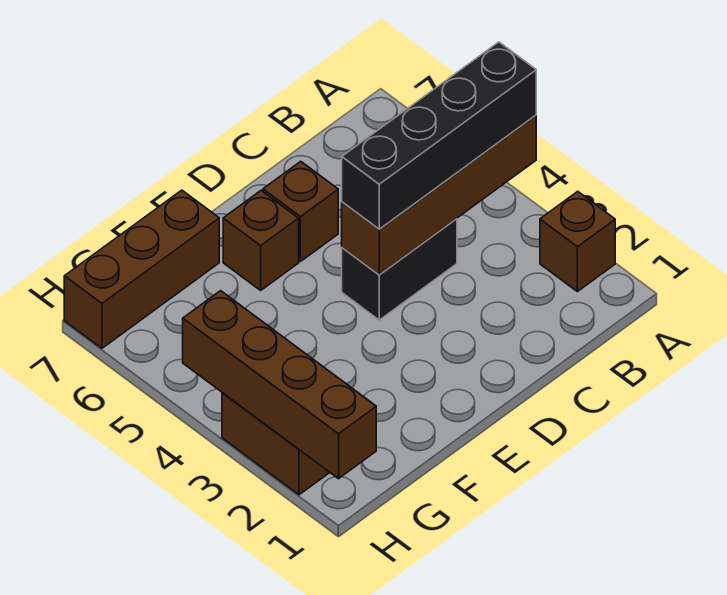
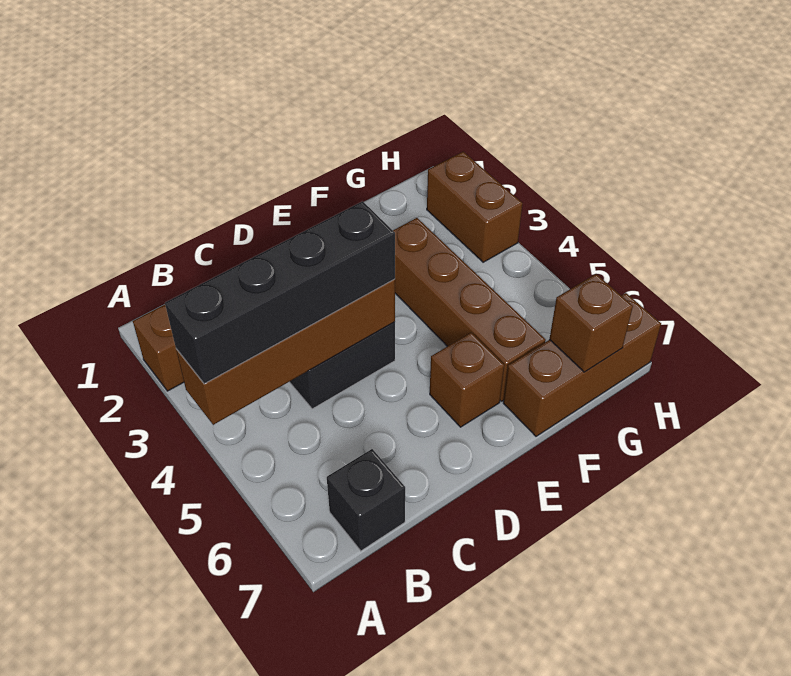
none -> black brick B7 level 1
brown brick D6 level 1 -> brown brick G7 level 2
brown brick H1:H4 level 2 -> brown brick F3:F6 level 1

